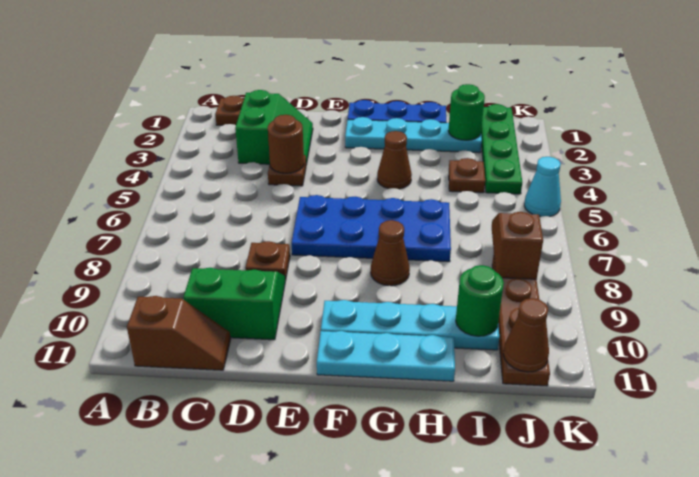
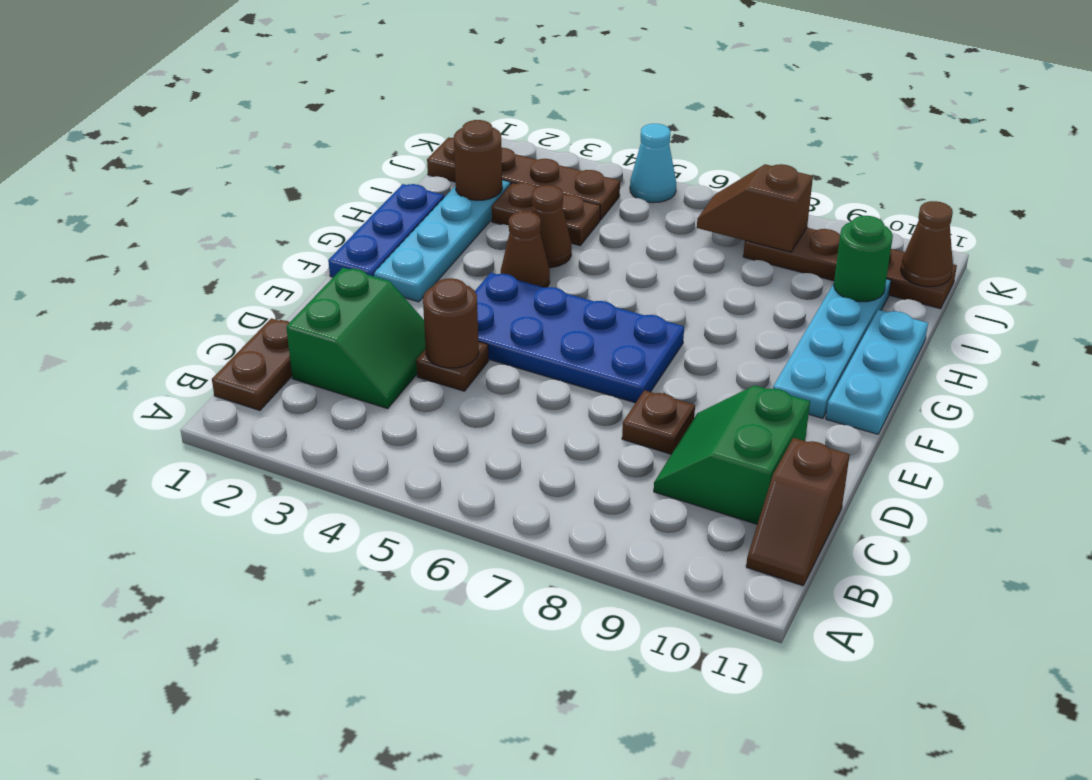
brown slope B11:C11 level 1 top B -> brown slope B11:C11 level 1 top C
green slope C2:D3 level 1 top C -> green slope C2:D3 level 1 top 2
blue plate E6:H7 level 1 -> blue plate E4:F7 level 1
brown cone G8 level 1 -> brown cone H4 level 1
green round brick I2 level 2 -> brown round brick I2 level 2
brown plate I4 level 1 -> brown plate I3:I4 level 1
green plate J1:J4 level 1 -> brown plate J1:J4 level 1

